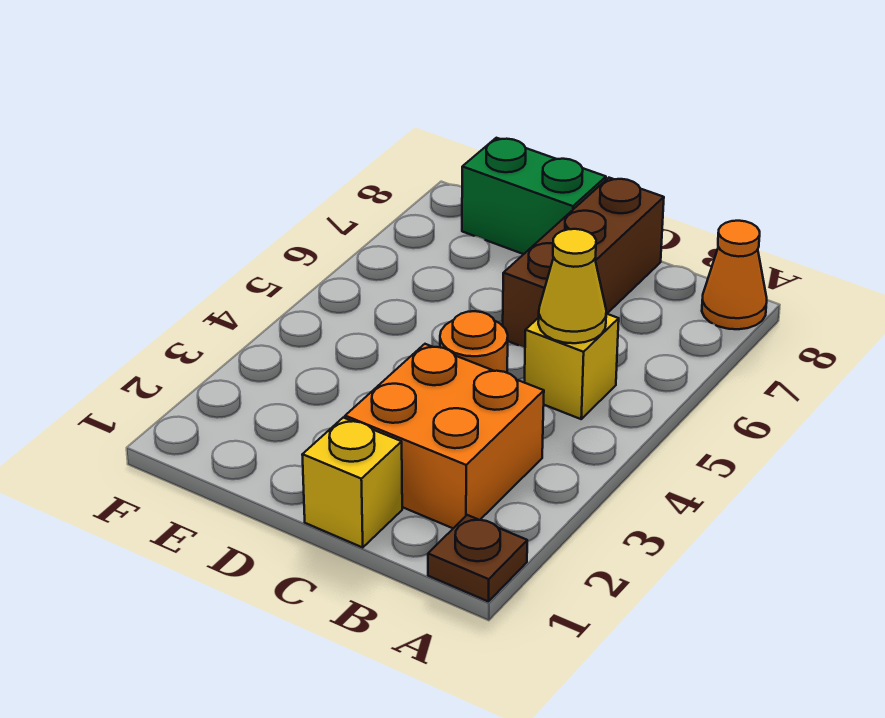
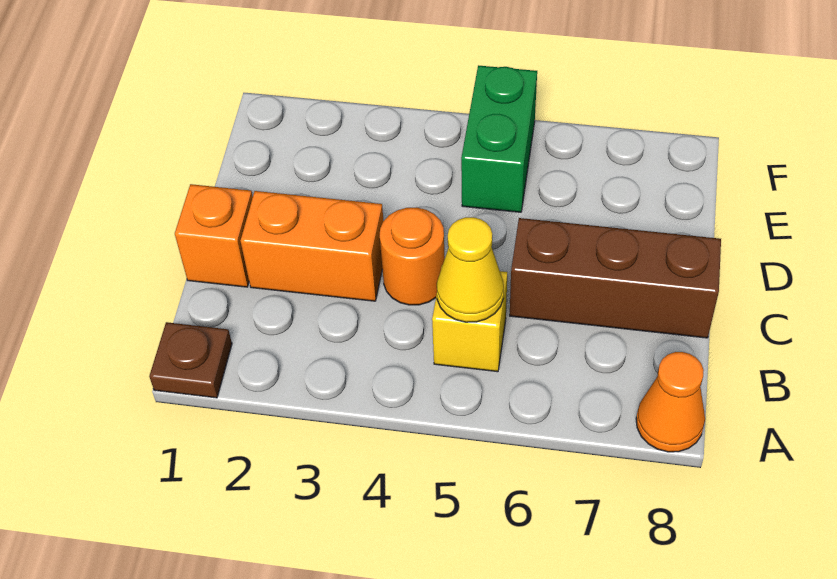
orange brick B2:C3 level 1 -> orange brick C2:C3 level 1
yellow brick C1 level 1 -> orange brick C1 level 1
green brick D8:E8 level 1 -> green brick E5:F5 level 1

